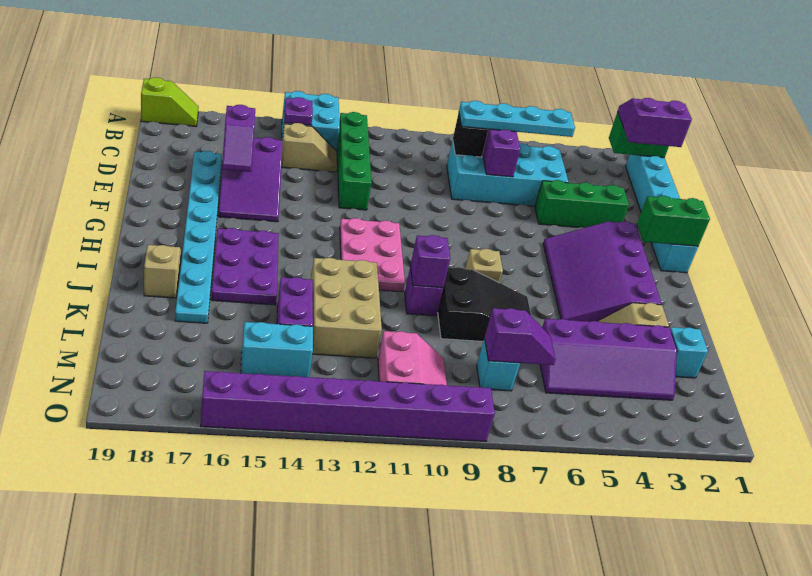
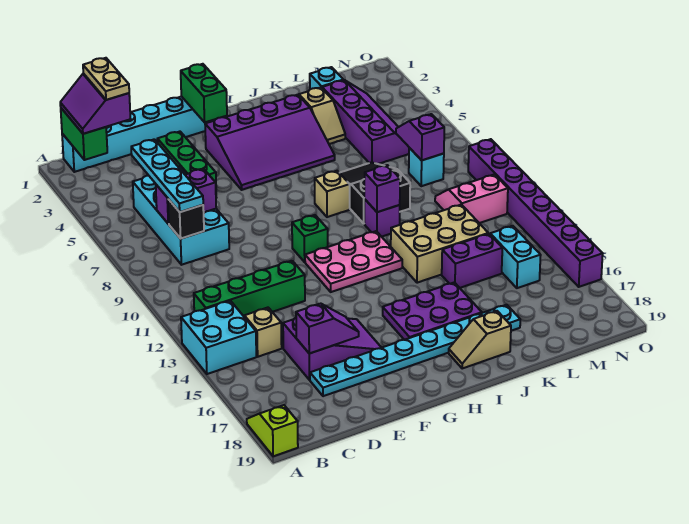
purple plate B14 level 2 -> none
none -> tan plate C1:C2 level 4
none -> green brick G10 level 1

